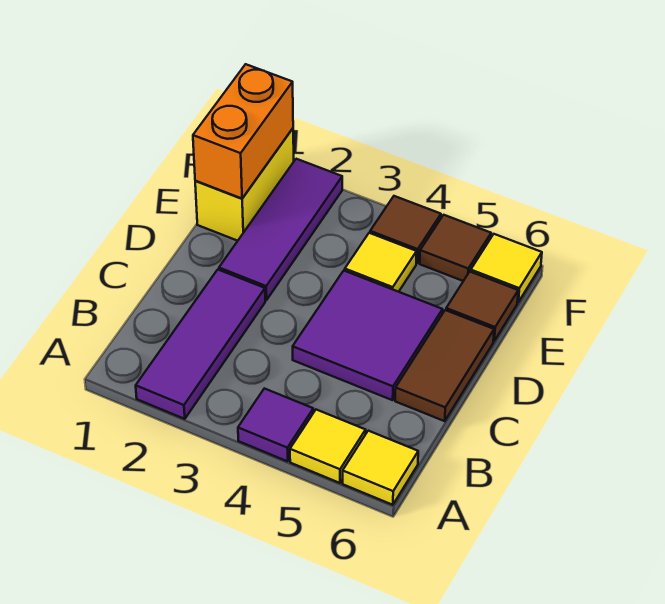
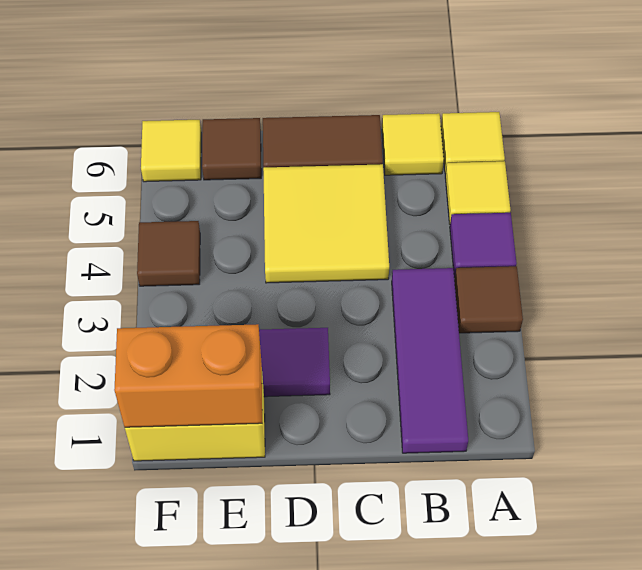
purple tile A2:C2 level 1 -> purple tile B1:B3 level 1
purple tile C4:D5 level 1 -> yellow tile C4:D5 level 1
yellow tile E4 level 1 -> yellow tile B6 level 1
brown tile F5 level 1 -> brown tile A3 level 1

